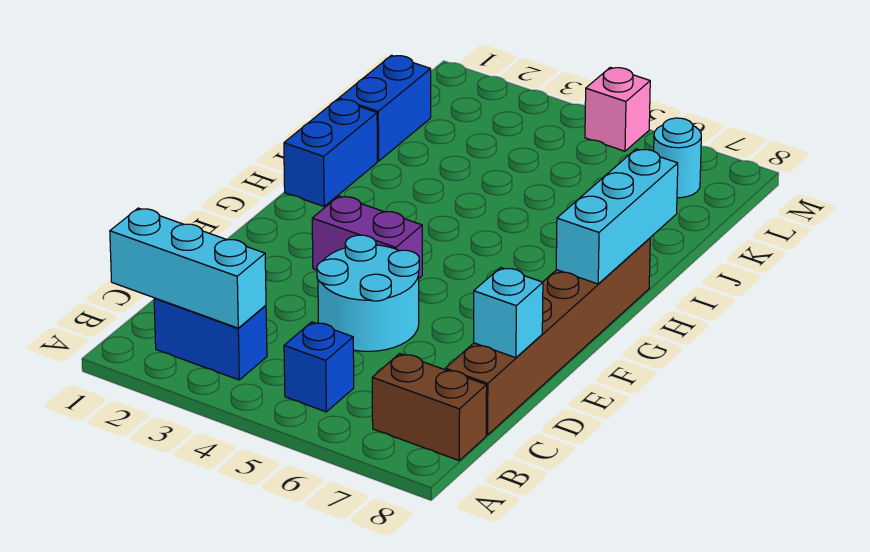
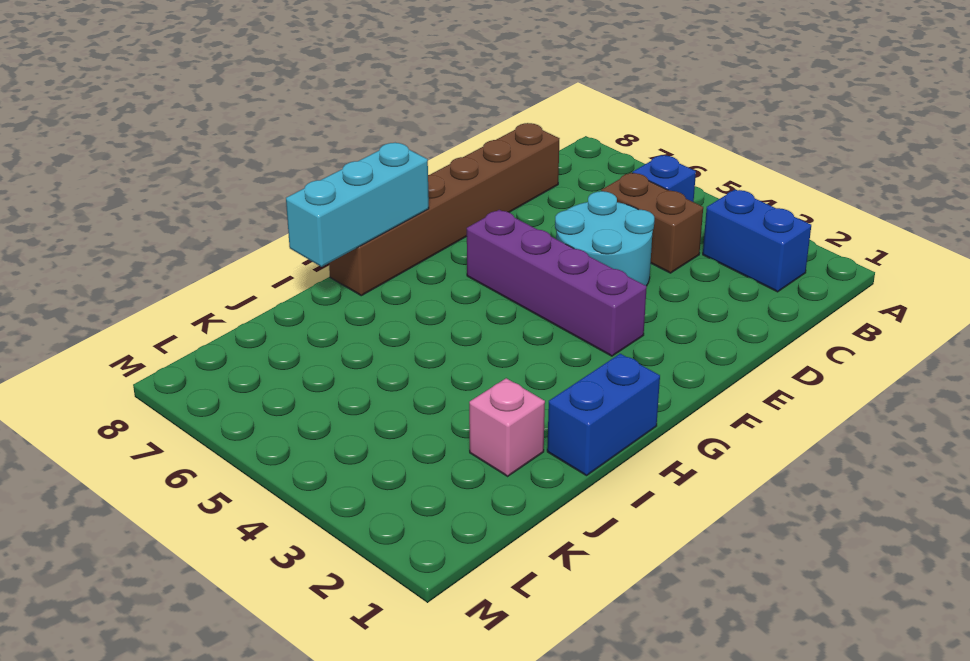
cyan brick B1:B3 level 2 -> none
brown brick B7:B8 level 1 -> brown brick C4:C5 level 1
cyan brick D8 level 2 -> none
purple brick F3:F4 level 1 -> purple brick F3:F6 level 1
blue brick J1:K1 level 1 -> none
cyan round brick L7 level 1 -> none
pink brick M5 level 1 -> pink brick J2 level 1

